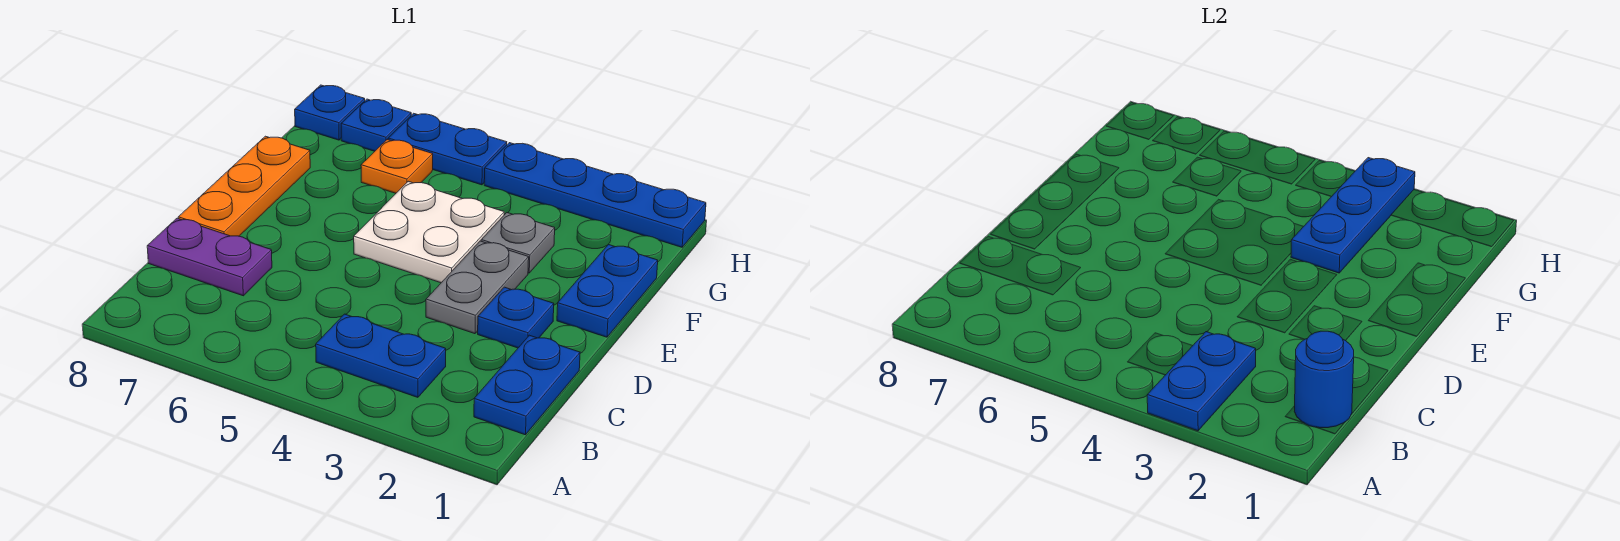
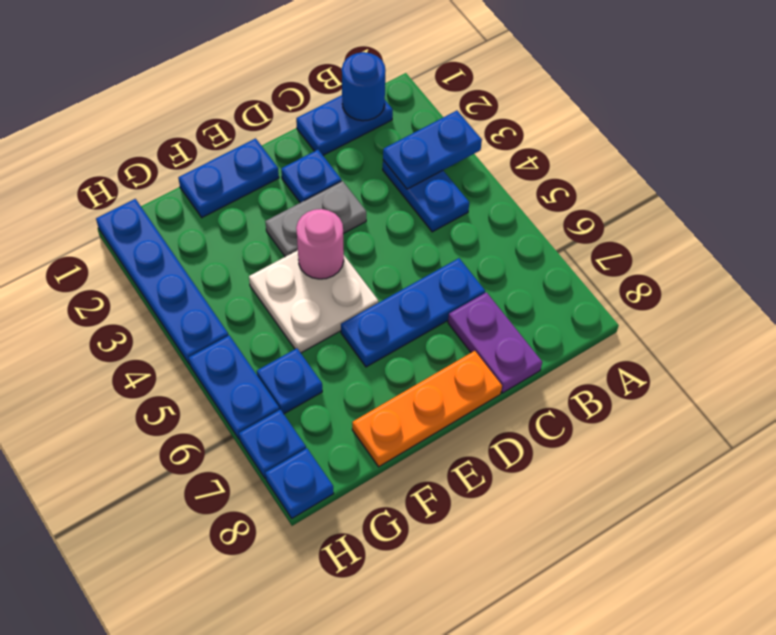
none -> pink round brick E4 level 2
grey plate F3 level 1 -> none
blue plate F3:H3 level 2 -> blue plate C6:E6 level 1
orange plate G6 level 1 -> blue plate G6 level 1

